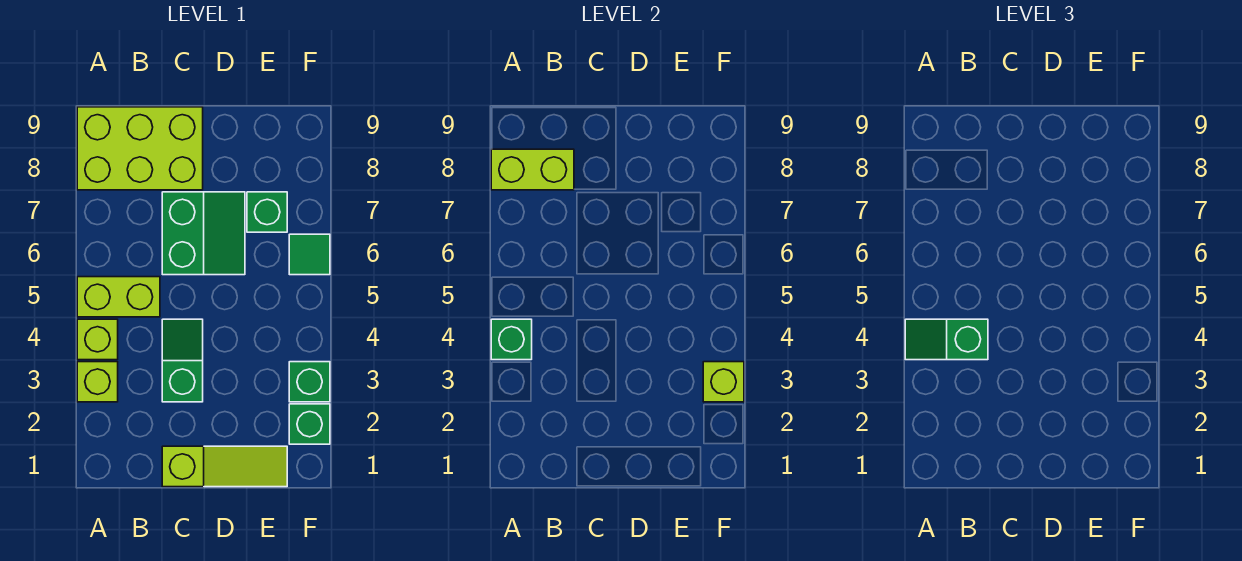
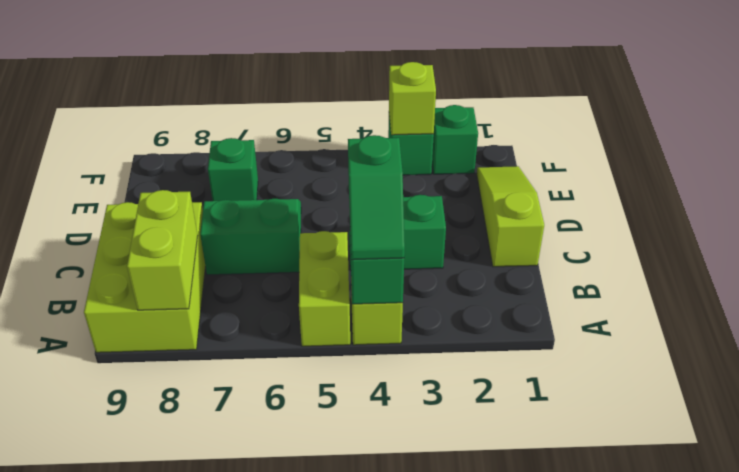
lime brick A3 level 1 -> none
green tile F6 level 1 -> none

